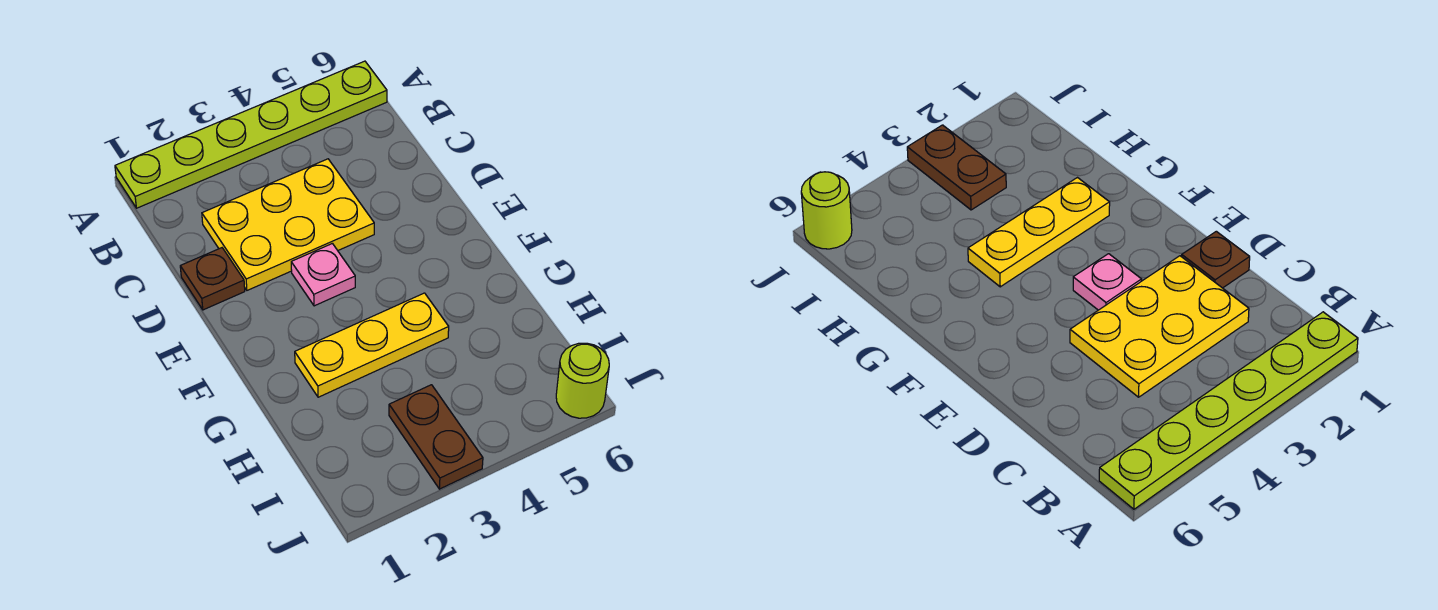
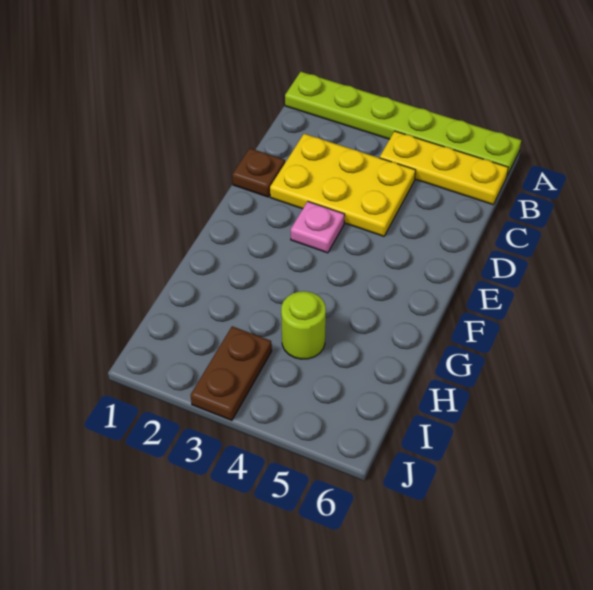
yellow plate G2:G4 level 1 -> yellow plate B4:B6 level 1
lime round brick J6 level 1 -> lime round brick H4 level 1

